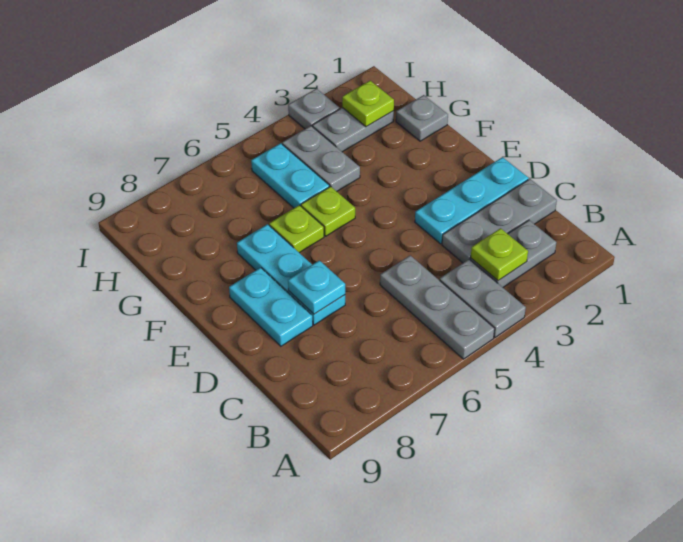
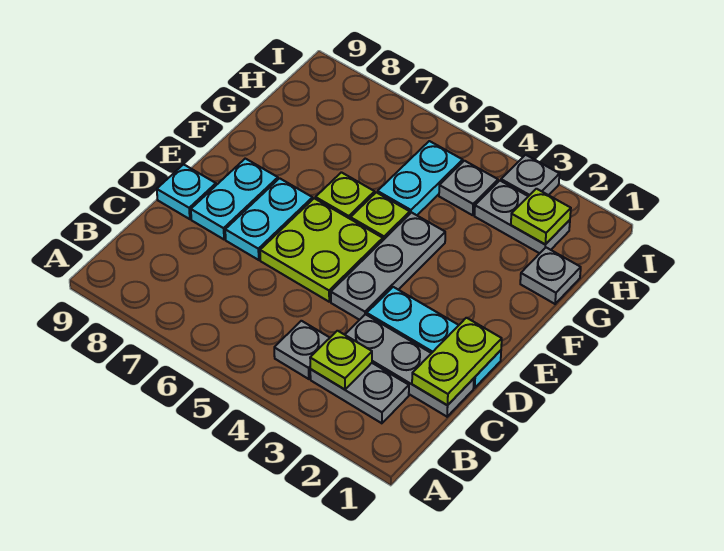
grey plate A4:B4 level 1 -> grey plate B4 level 1
grey plate A5:C5 level 1 -> grey plate D4:F4 level 1
none -> lime plate C1:D1 level 2
none -> lime plate D5:E6 level 1
cyan plate D7:F7 level 1 -> cyan plate D7:E7 level 1
cyan plate D7 level 2 -> cyan plate D9 level 1
grey plate G4:H4 level 1 -> grey plate H4 level 1

